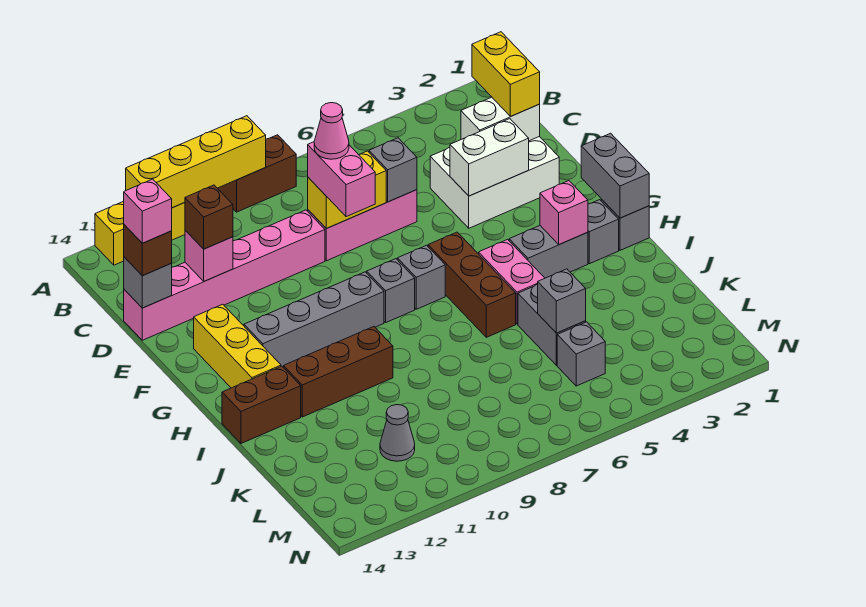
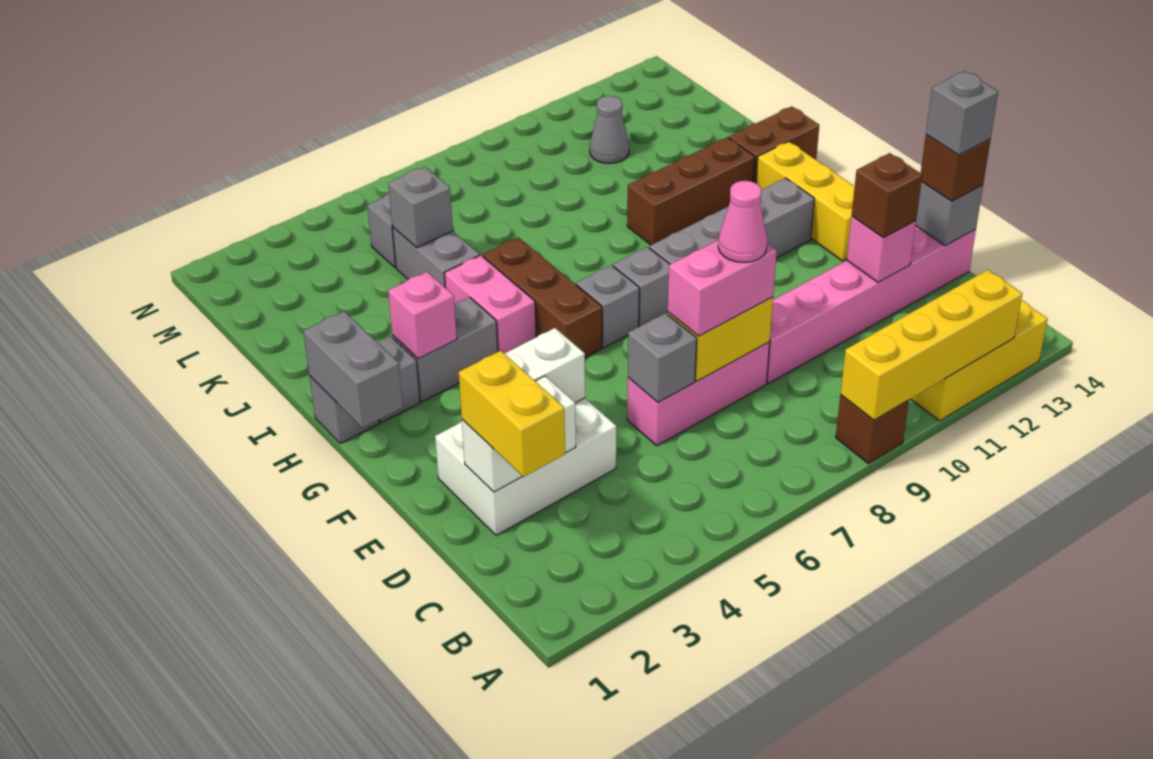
brown brick A8:A9 level 1 -> brown brick A9 level 1
pink brick D8:E8 level 3 -> pink brick D7:D8 level 3
pink brick D14 level 4 -> grey brick D14 level 4

